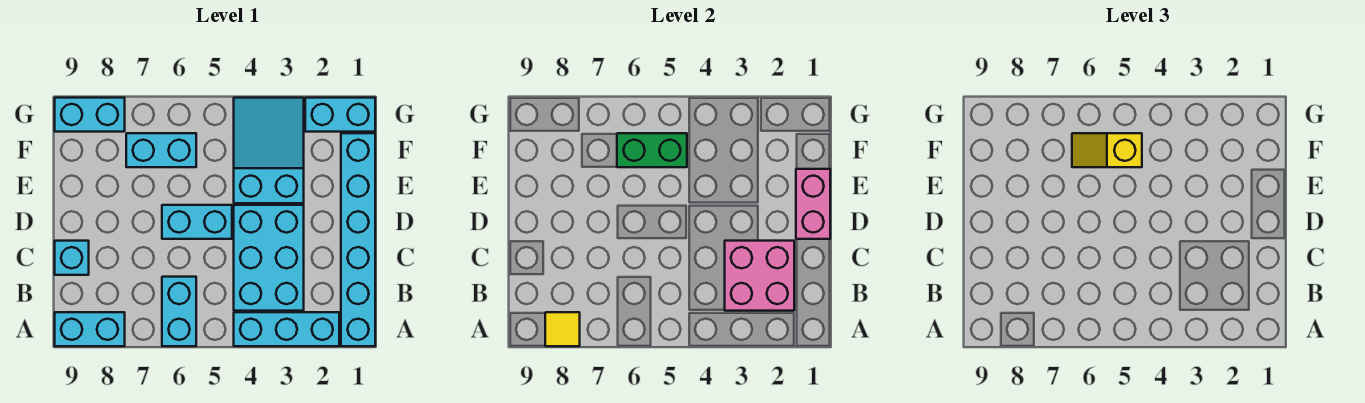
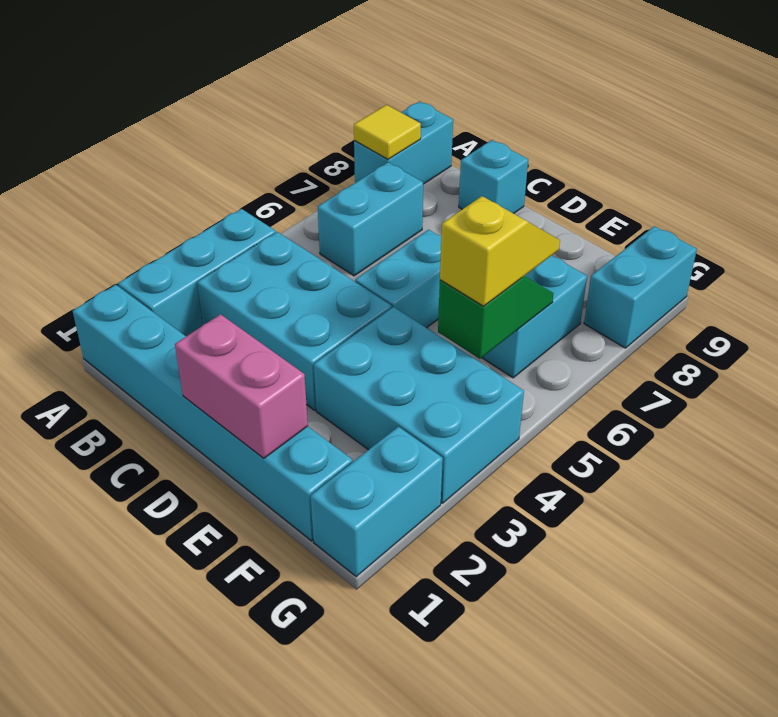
cyan brick A6:B6 level 1 -> cyan brick B6:B7 level 1
pink brick B2:C3 level 2 -> none
cyan slope E3:G4 level 1 top E -> cyan brick E3:G4 level 1
green brick F5:F6 level 2 -> green slope F5:F6 level 2 top 5

